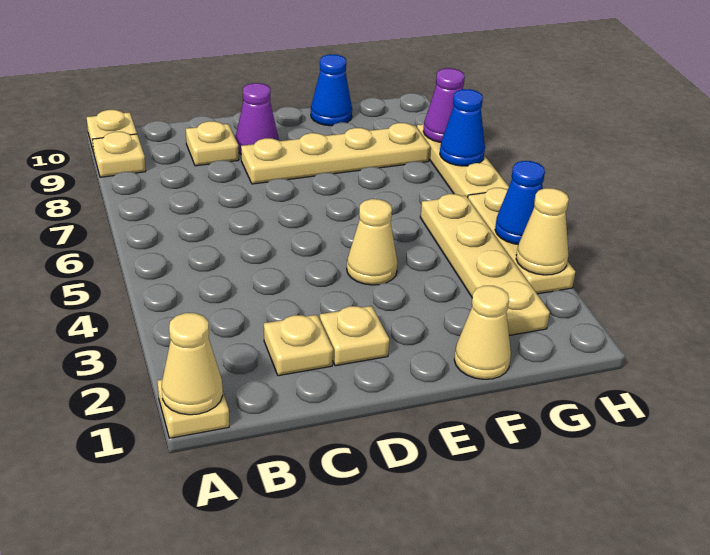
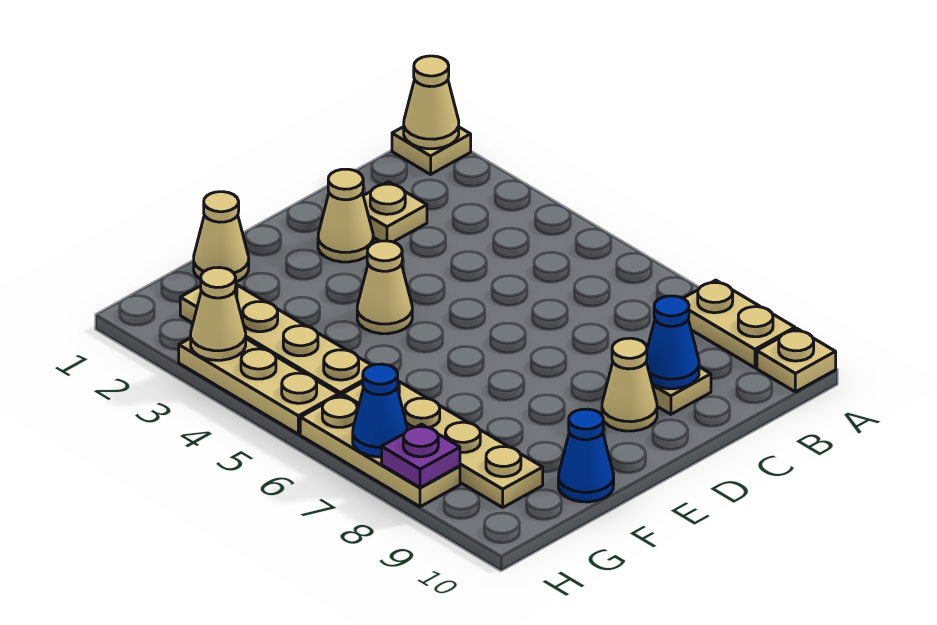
tan plate A9 level 1 -> tan plate A8:A9 level 1
tan plate D2 level 1 -> tan cone D2 level 1
tan plate D8:G8 level 1 -> tan plate G6:G9 level 1
purple cone D9 level 1 -> tan cone D9 level 1
blue cone H4 level 2 -> blue cone C9 level 2
purple cone H8 level 2 -> purple plate H8 level 2

